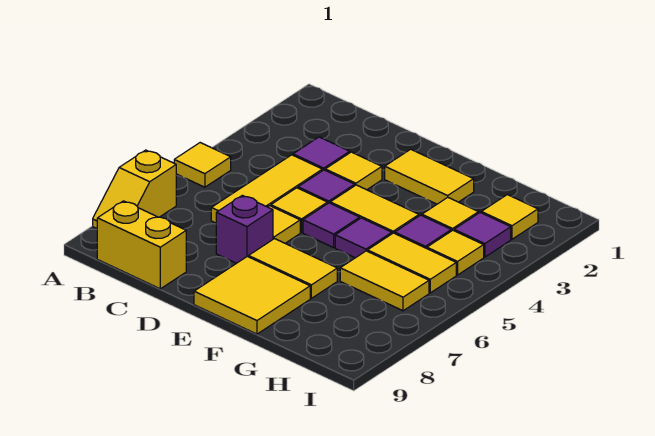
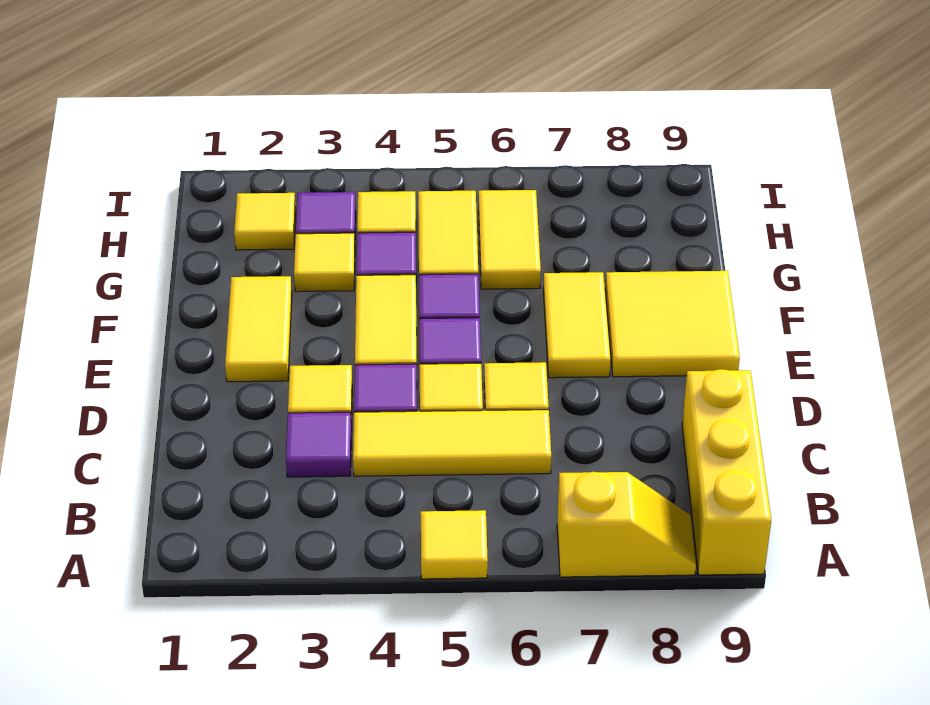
yellow brick B9:C9 level 1 -> yellow brick A9:C9 level 1
purple brick D7 level 1 -> none

